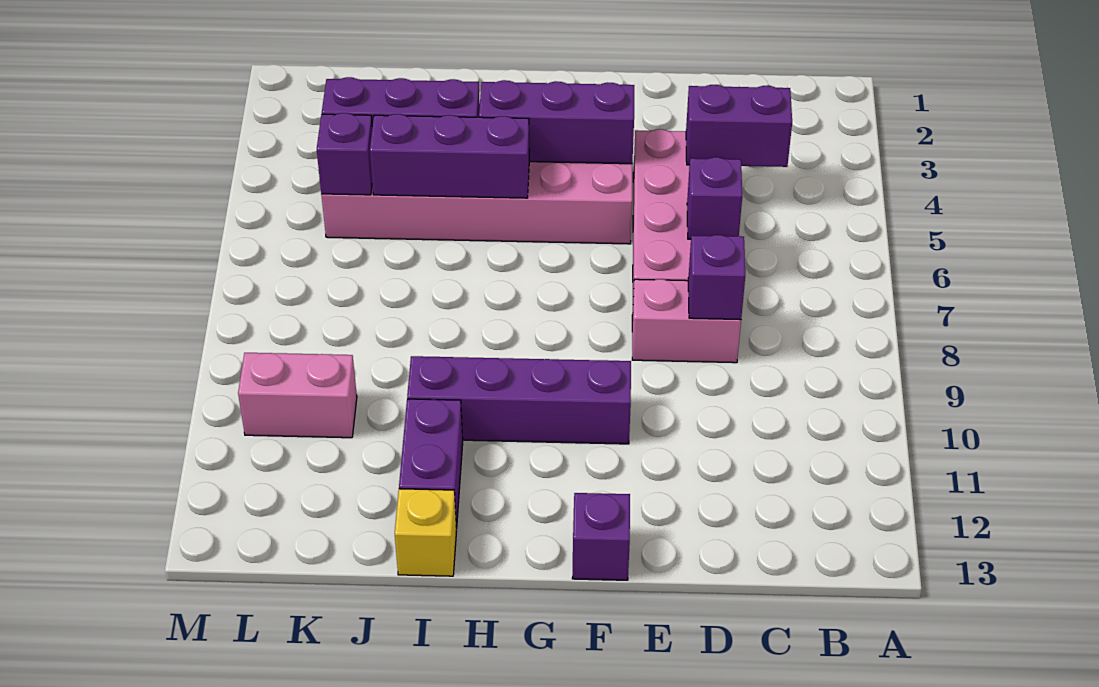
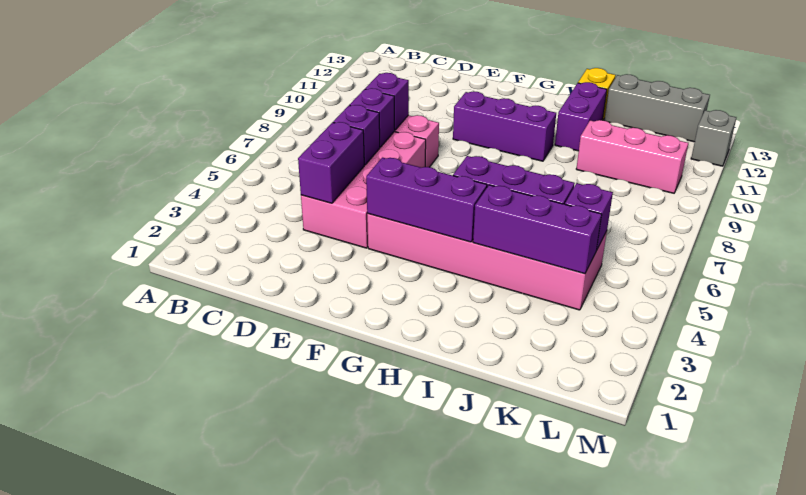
purple brick C4:D4 level 2 -> purple brick D4:D5 level 2
purple brick F10:I10 level 1 -> purple brick F10:H10 level 1
purple brick F13 level 1 -> purple brick D7 level 2
none -> grey brick J13:L13 level 1
pink brick K10:L10 level 1 -> pink brick J10:L10 level 1
none -> grey brick M12 level 1

